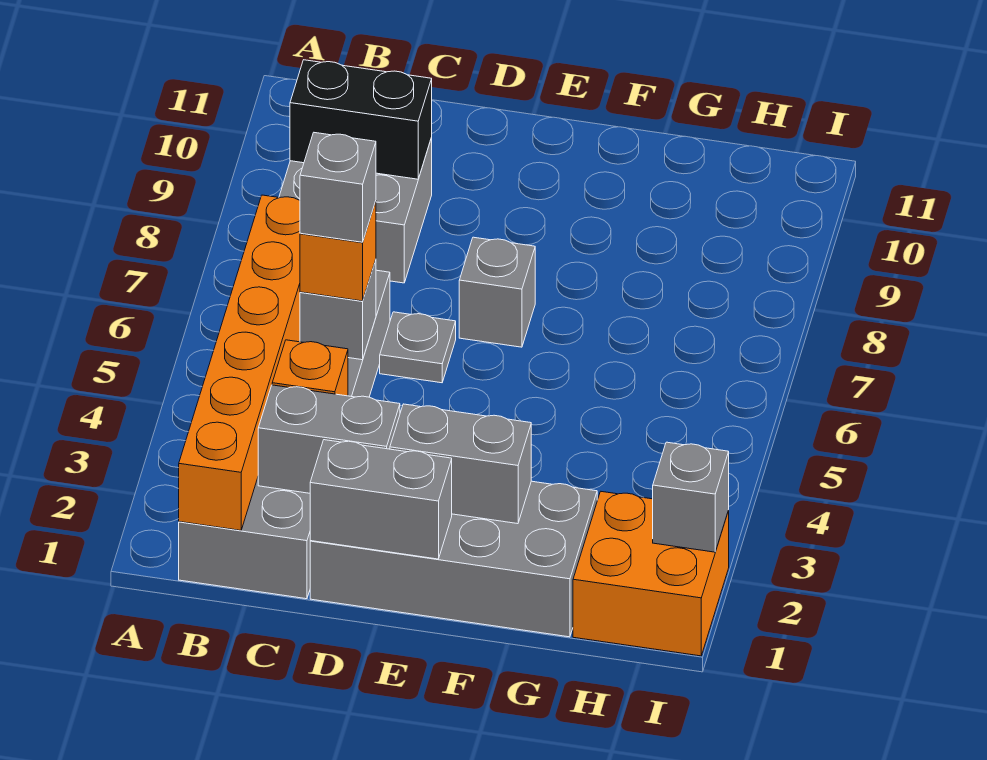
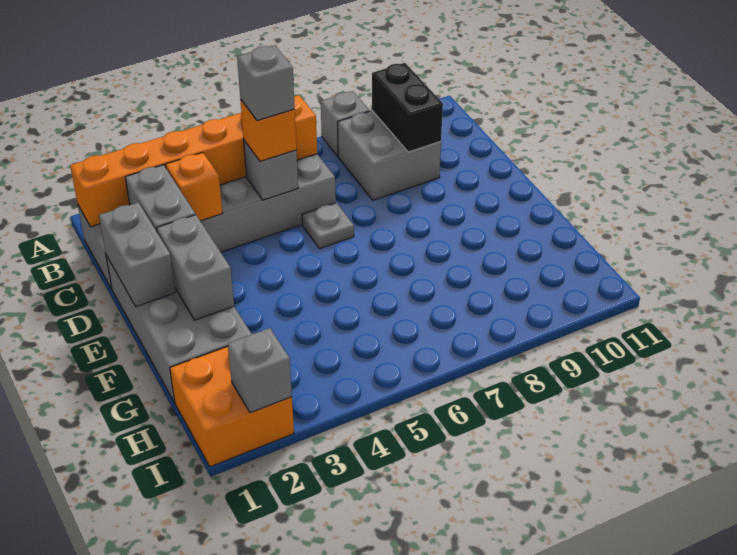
grey brick E7 level 1 -> grey brick A8 level 1

